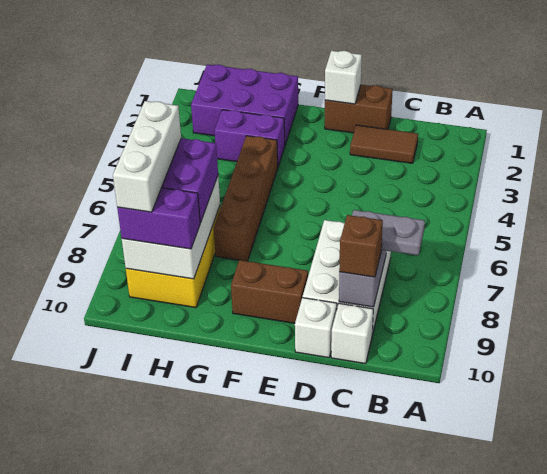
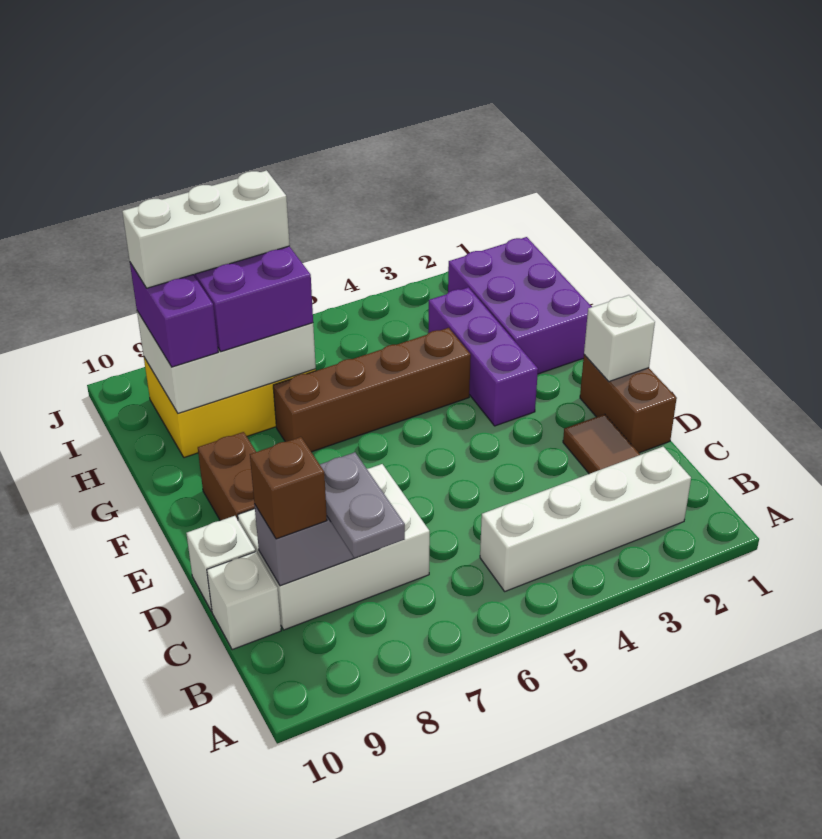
none -> white brick B2:B5 level 1
purple brick G3:H3 level 1 -> purple brick F3:H3 level 1

